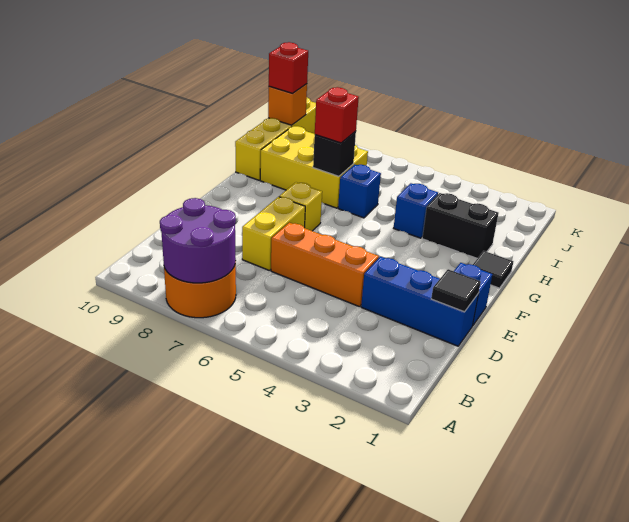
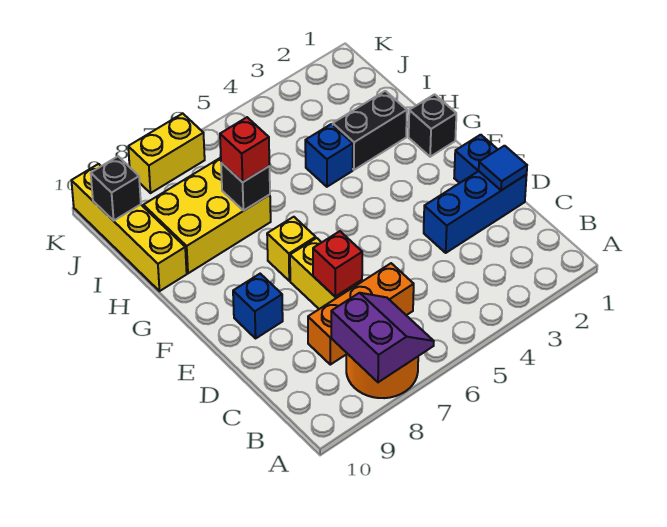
purple round brick A7:B8 level 2 -> purple slope A7:B8 level 2 top 8
black tile D1 level 2 -> blue tile D1 level 2
orange brick D4:D6 level 1 -> orange brick C6:C8 level 1
black tile G1 level 1 -> black brick G1 level 1
blue brick H6 level 1 -> blue brick E9 level 1
orange brick J10 level 2 -> black brick J10 level 2
red brick J10 level 3 -> red brick D7 level 2
none -> yellow brick K7:K8 level 1

